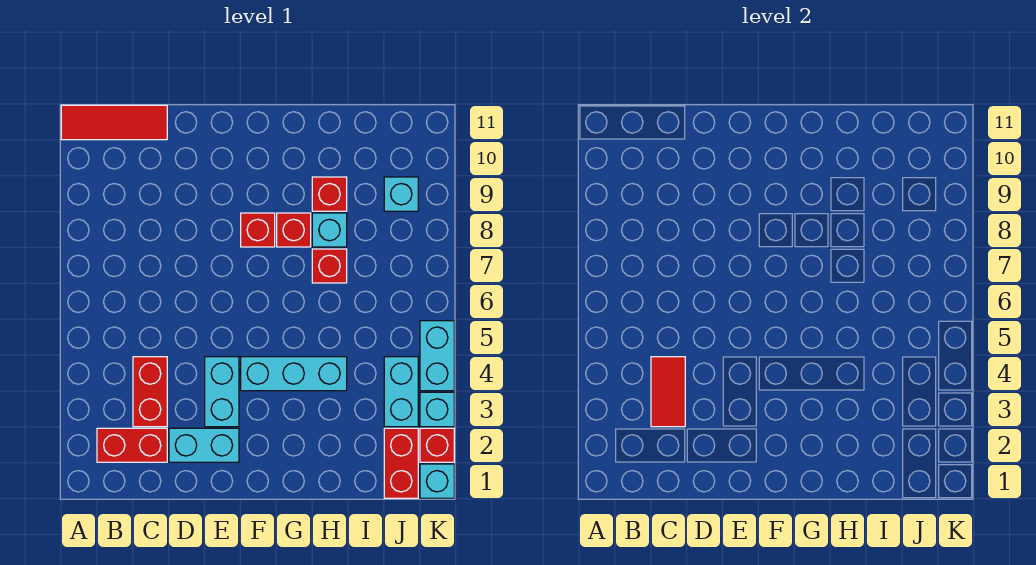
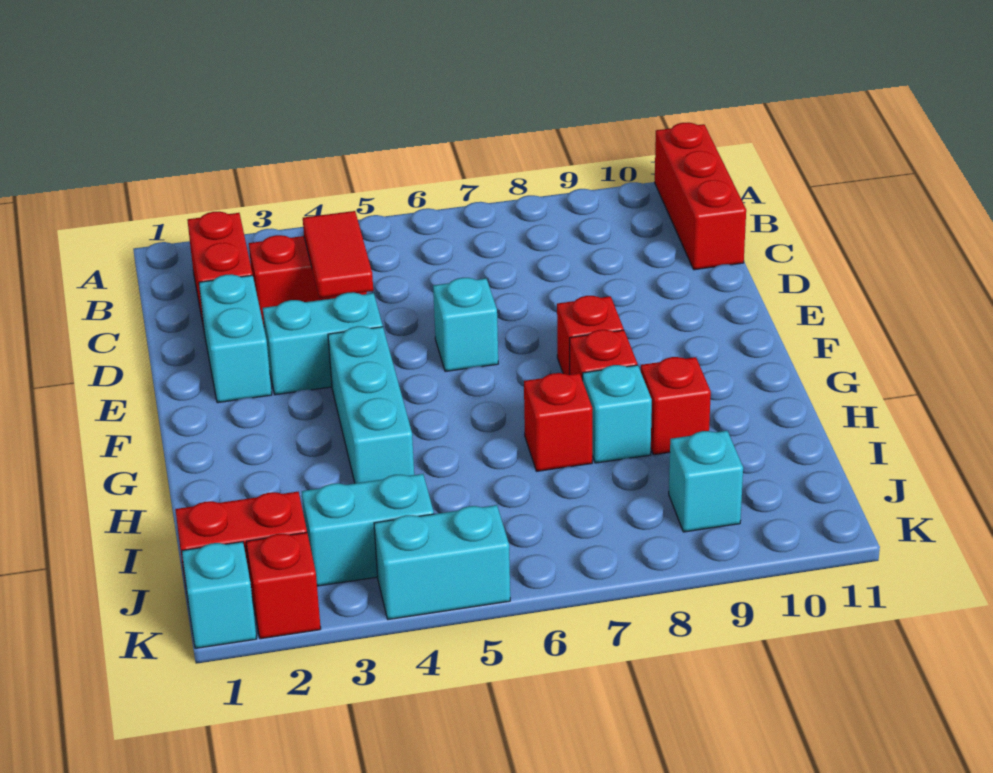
red tile A11:C11 level 1 -> red brick A11:C11 level 1
red tile C3:C4 level 2 -> red tile C4:D4 level 2
cyan brick K3 level 1 -> cyan brick E6 level 1

